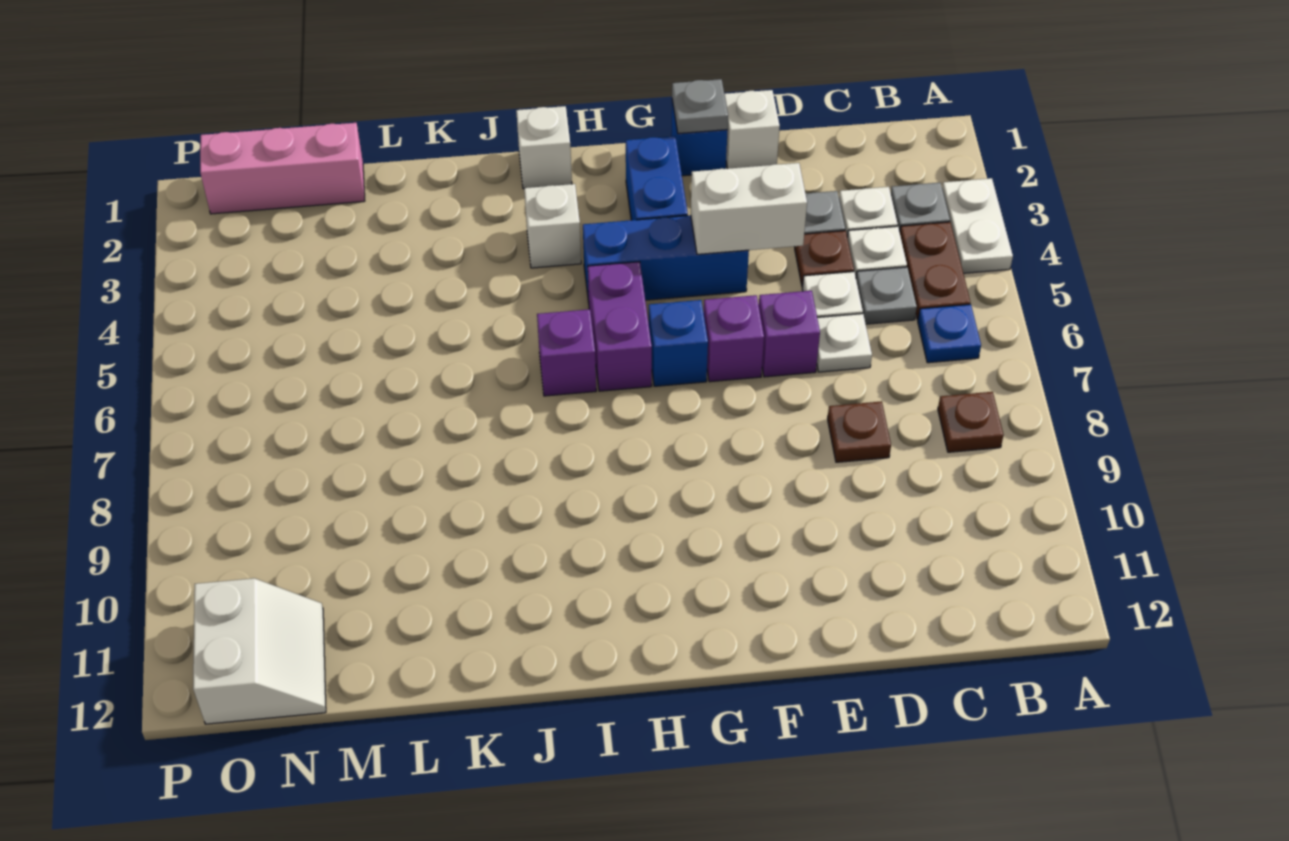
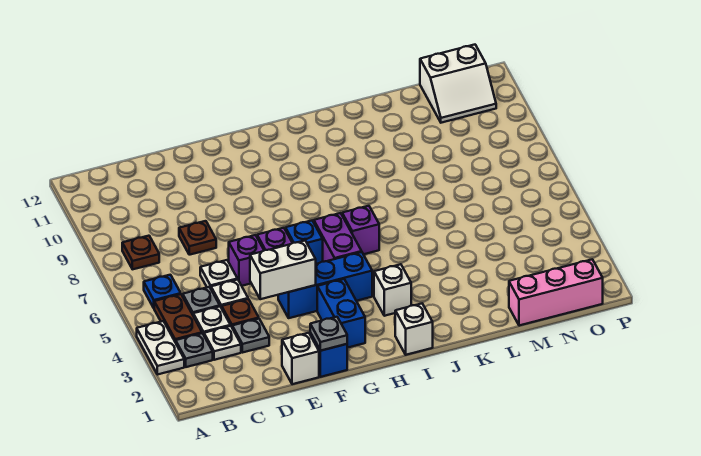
white slope N11:O12 level 1 top O -> white slope N11:O12 level 1 top 12

